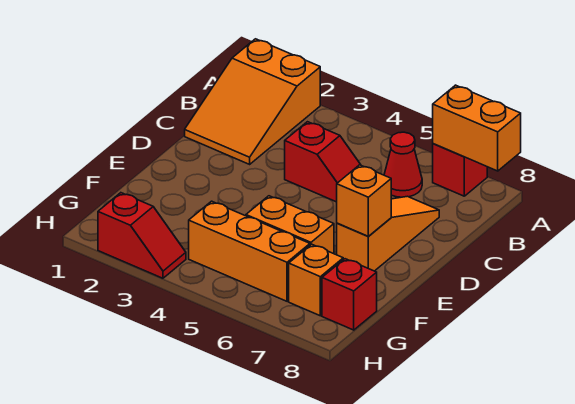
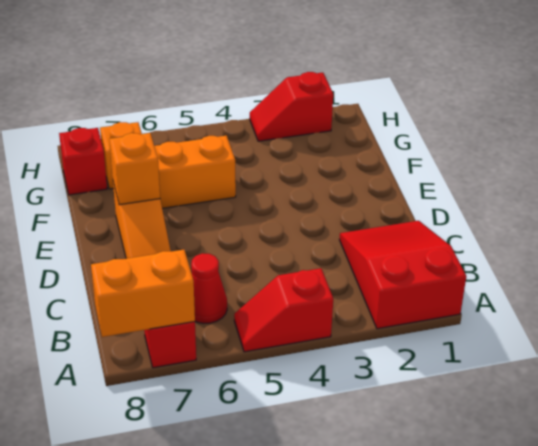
orange slope A1:C2 level 1 top A -> red slope A1:C2 level 1 top A
red slope C4:C5 level 1 top 4 -> red slope A4:A5 level 1 top 4
orange brick G4:G6 level 1 -> none

